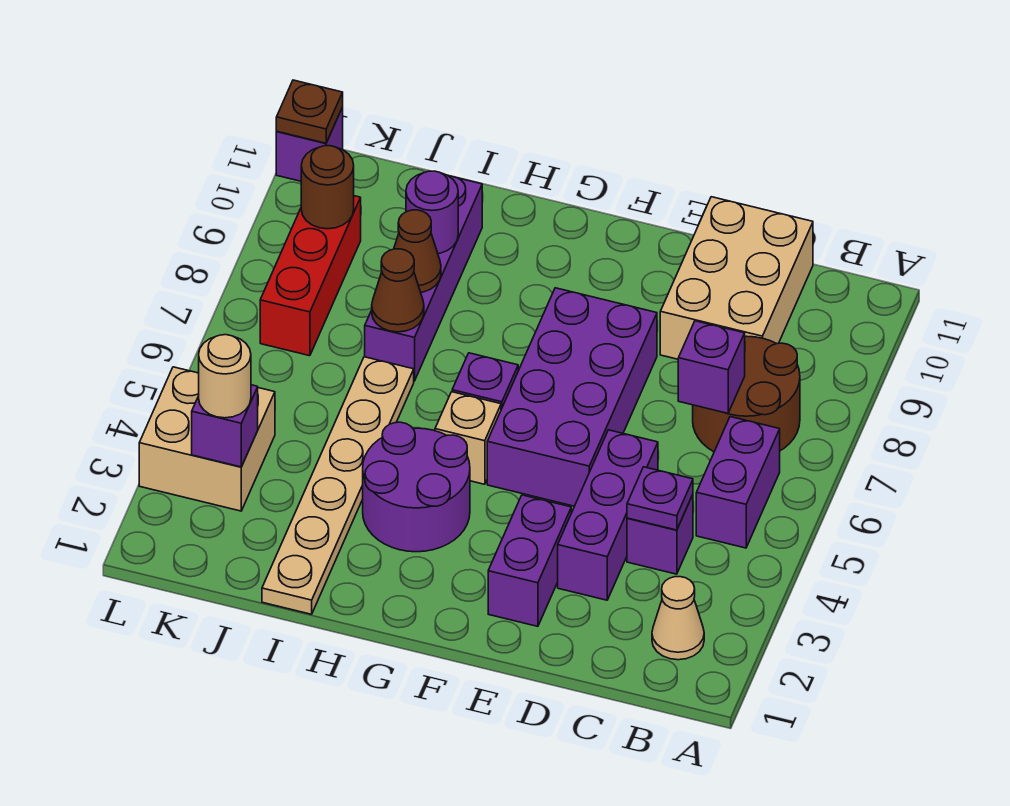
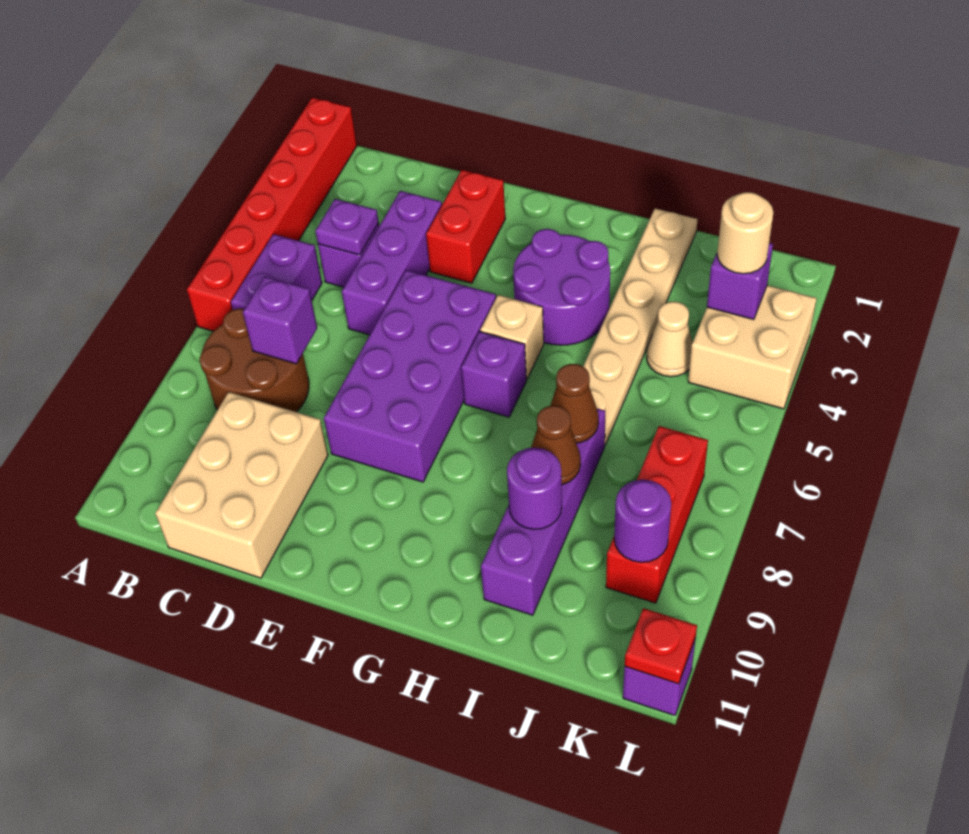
none -> red brick A1:A6 level 1
tan cone B2 level 1 -> tan cone J4 level 1
purple brick E2:E3 level 1 -> red brick E2:E3 level 1
brown round brick K9 level 2 -> purple round brick K9 level 2
brown plate L11 level 2 -> red plate L11 level 2

